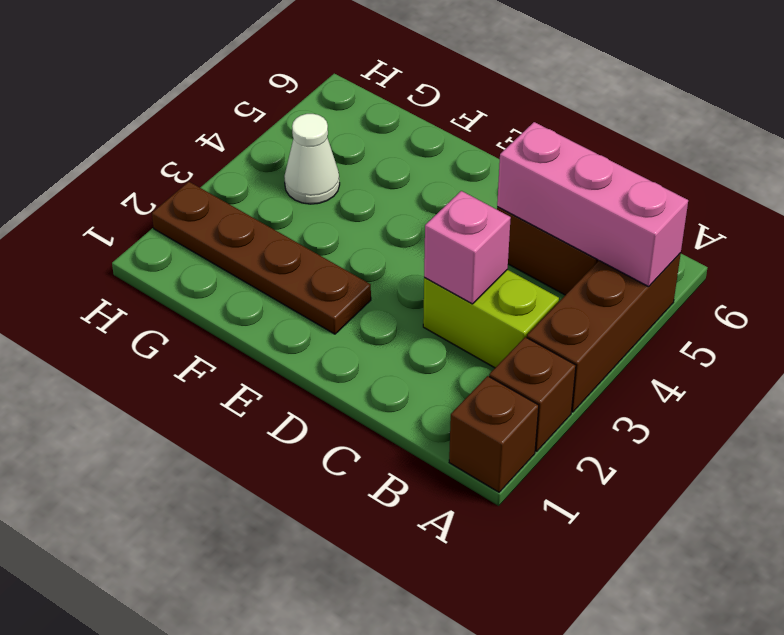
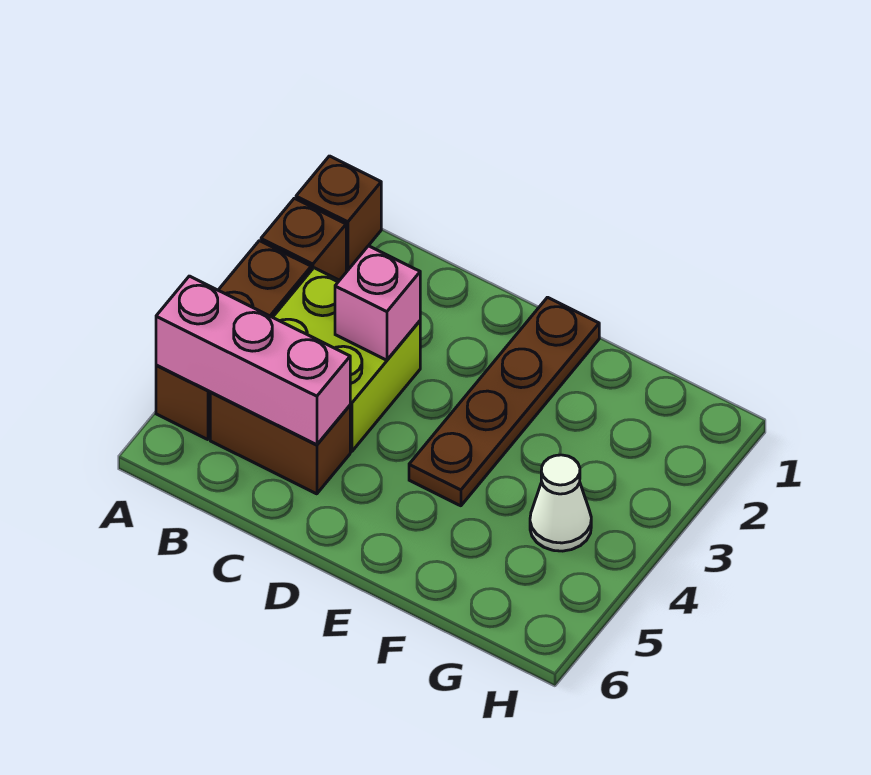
lime brick B3:C3 level 1 -> lime brick B3:C4 level 1
brown plate E2:H2 level 1 -> brown plate E1:E4 level 1

